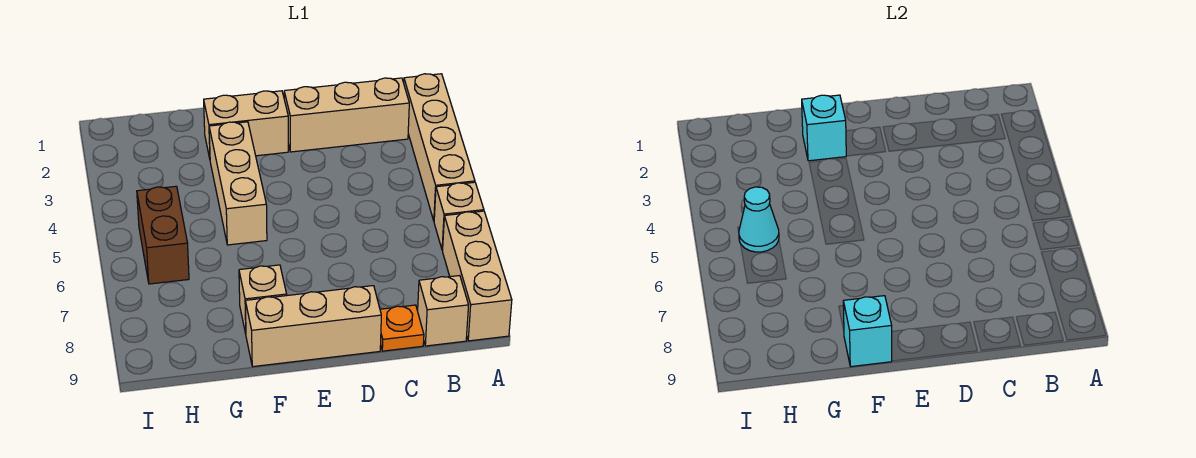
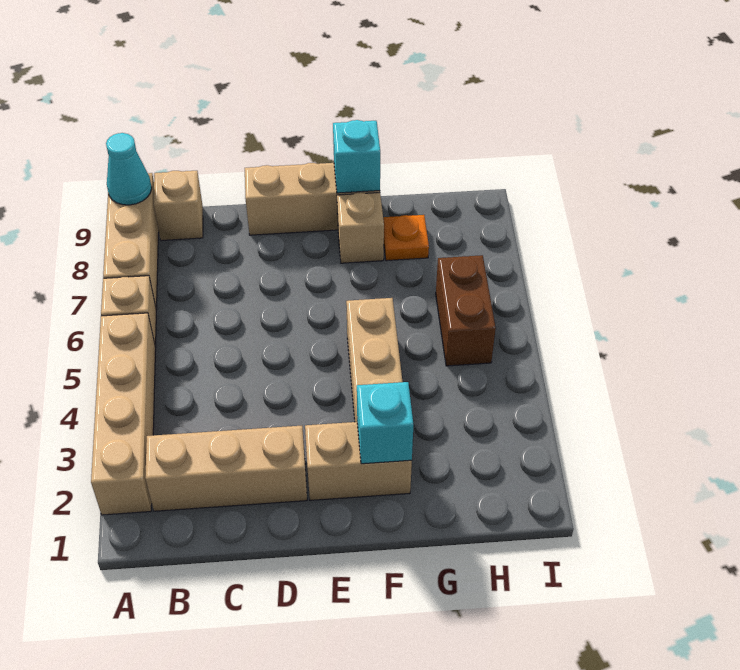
orange plate C9 level 1 -> orange plate G8 level 1
cyan cone H5 level 2 -> cyan cone A9 level 2

